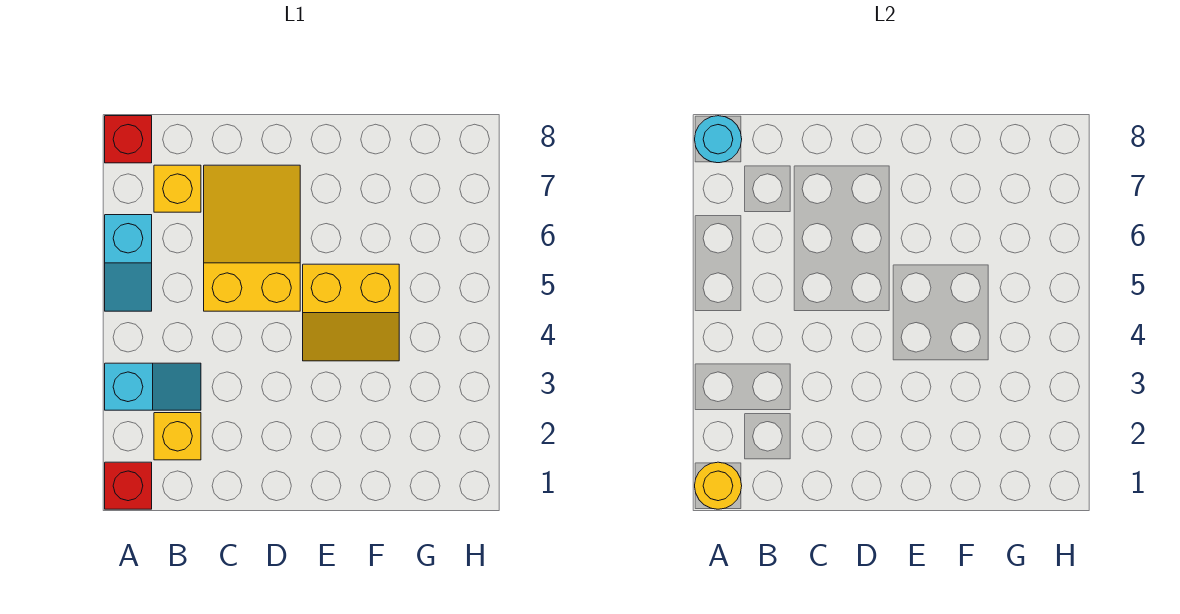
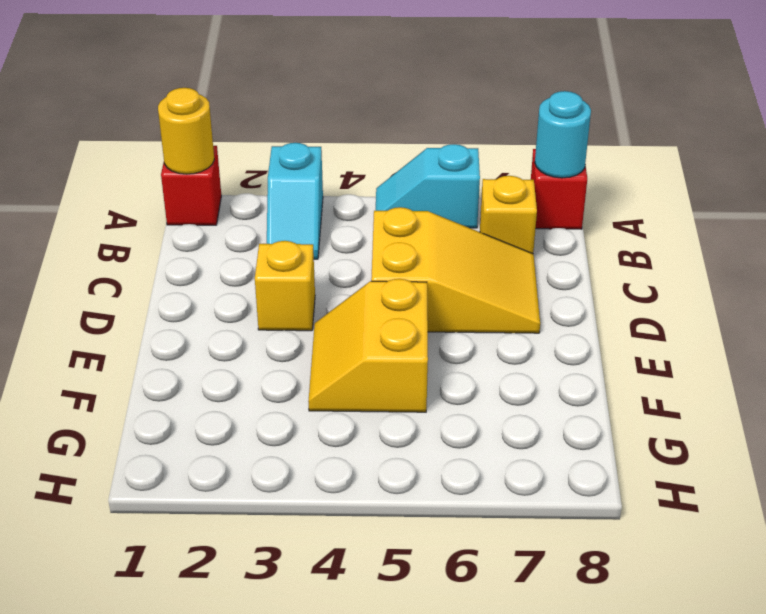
yellow brick B2 level 1 -> yellow brick D3 level 1

